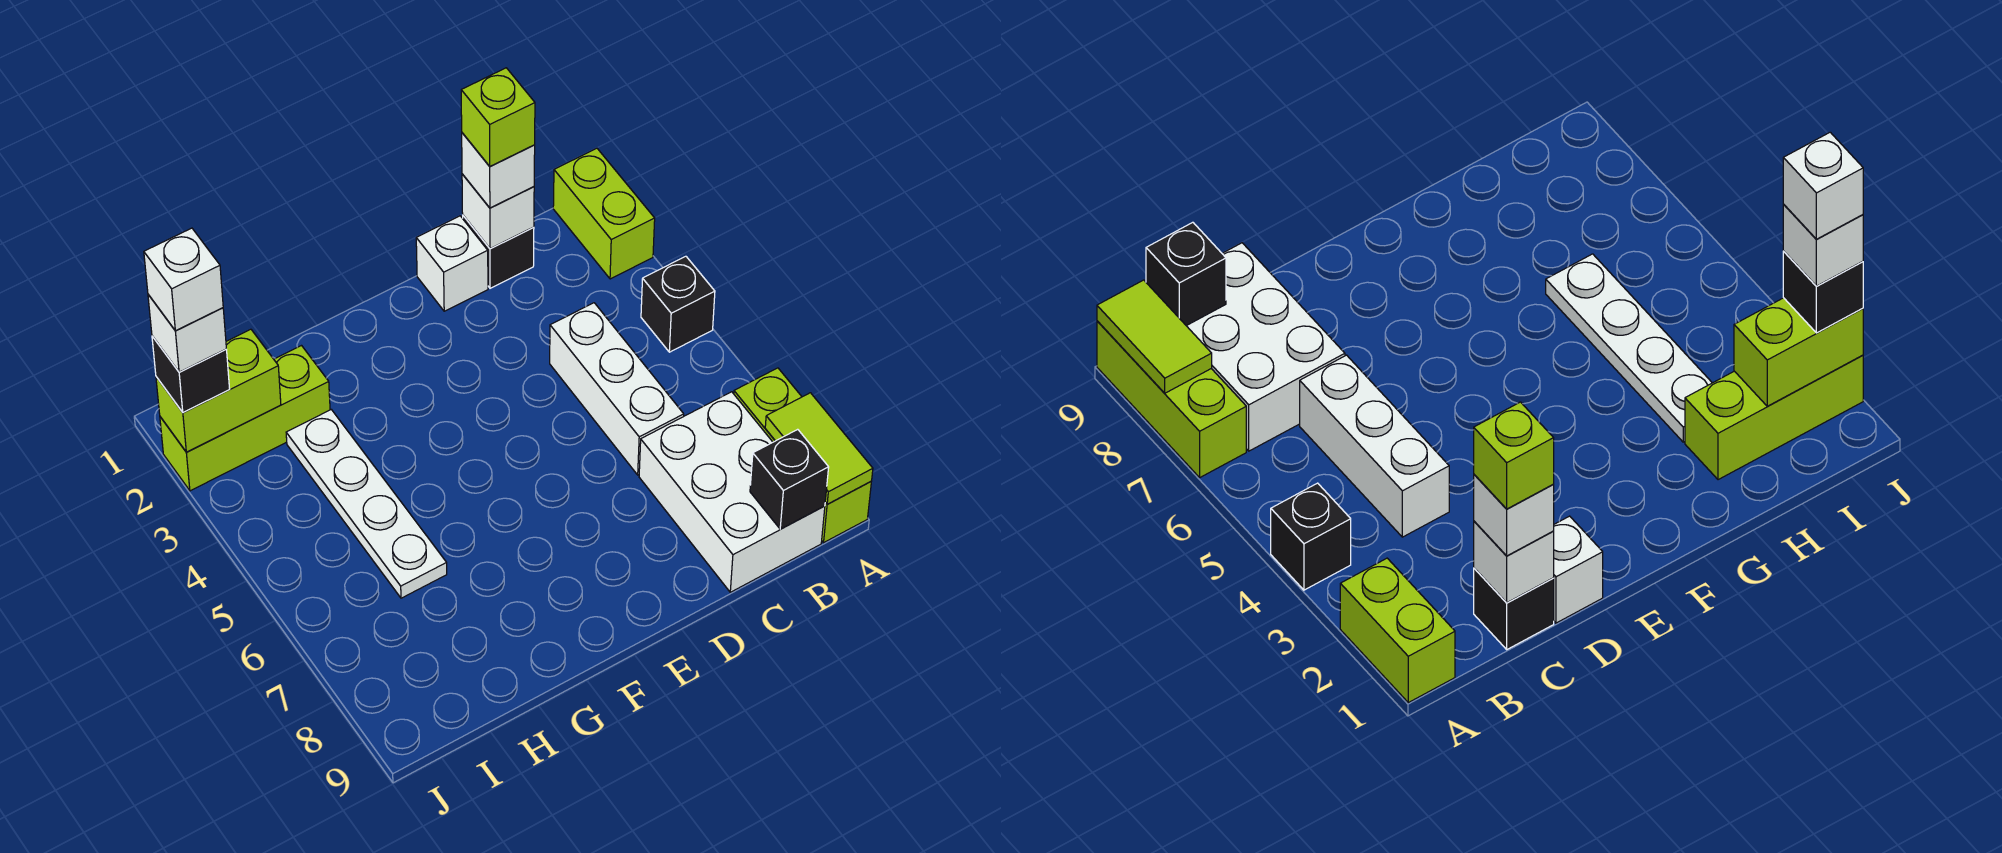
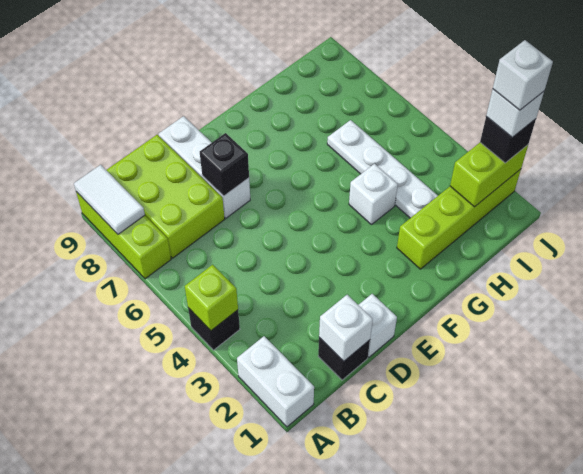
lime brick A1:A2 level 1 -> white brick A1:A2 level 1
lime tile A8:A9 level 2 -> white tile A8:A9 level 2
white brick B7:C9 level 1 -> lime brick B7:C9 level 1
black brick B9 level 2 -> black brick D7 level 2
white brick C1 level 3 -> white brick G4 level 1
lime brick C1 level 4 -> lime brick A4 level 2
white brick C4:C6 level 1 -> white brick D7:D9 level 1
lime brick H2:J2 level 1 -> lime brick G2:J2 level 1

